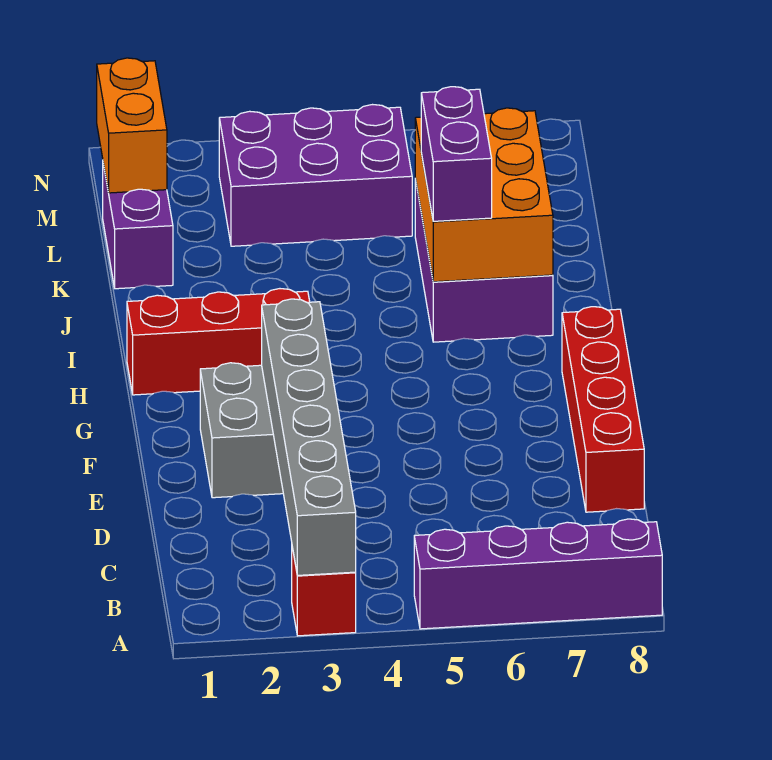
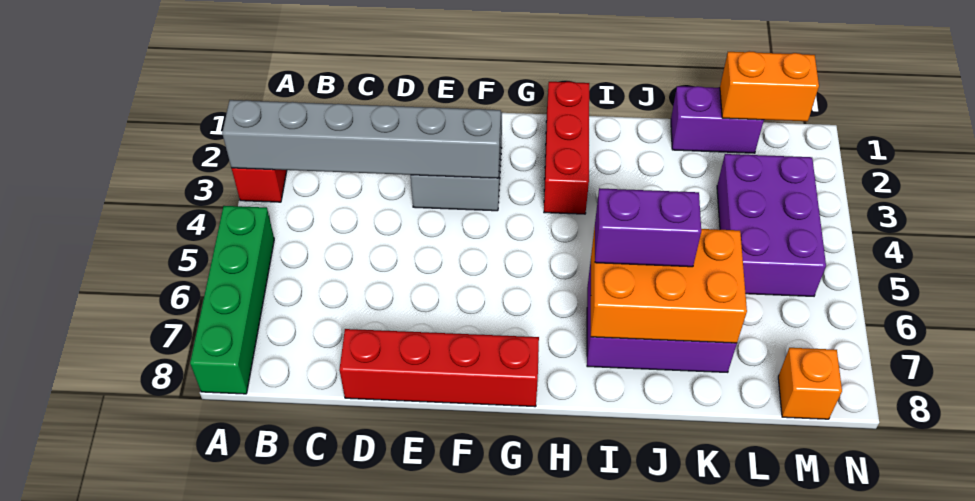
purple brick A5:A8 level 1 -> green brick A5:A8 level 1
none -> orange brick M8 level 1

